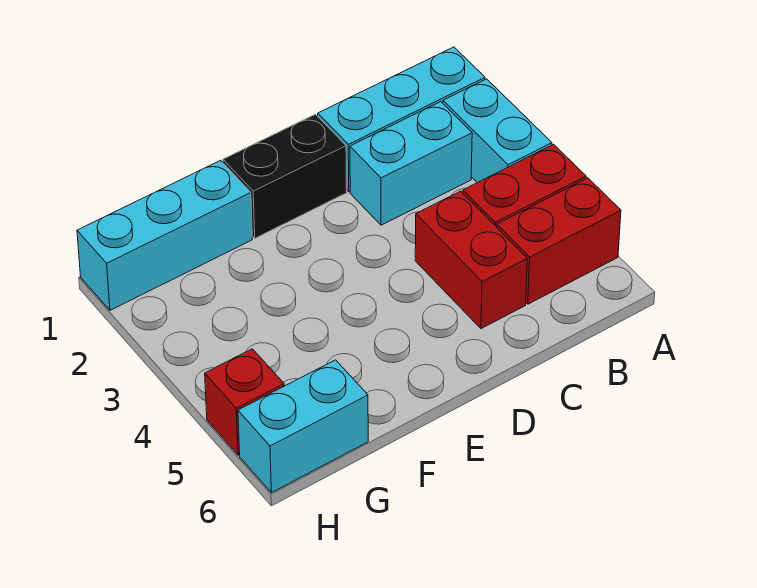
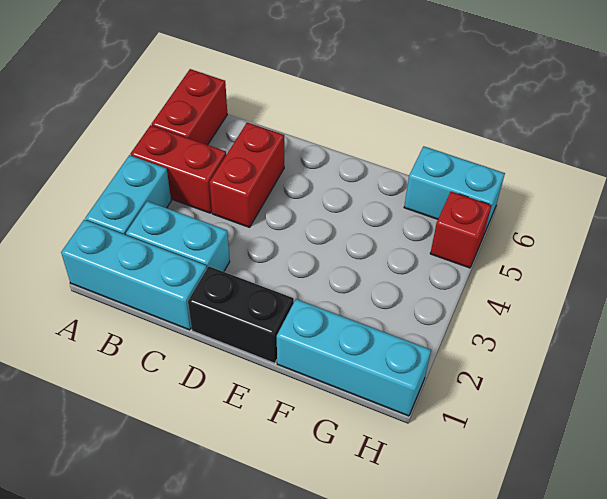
red brick A5:B5 level 1 -> red brick A5:A6 level 1

